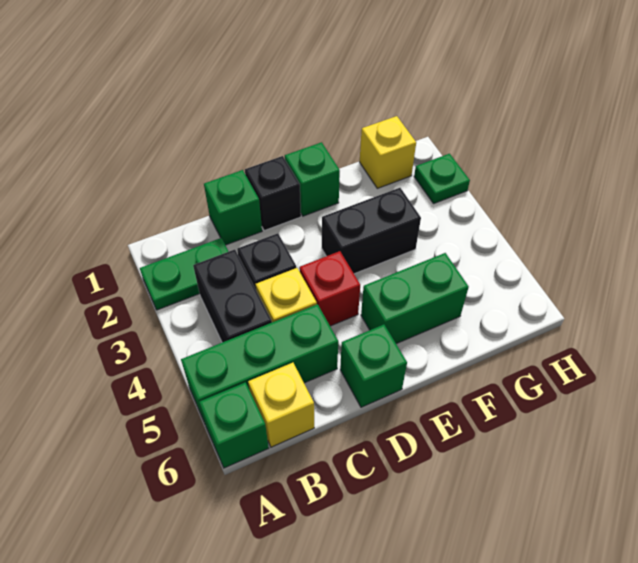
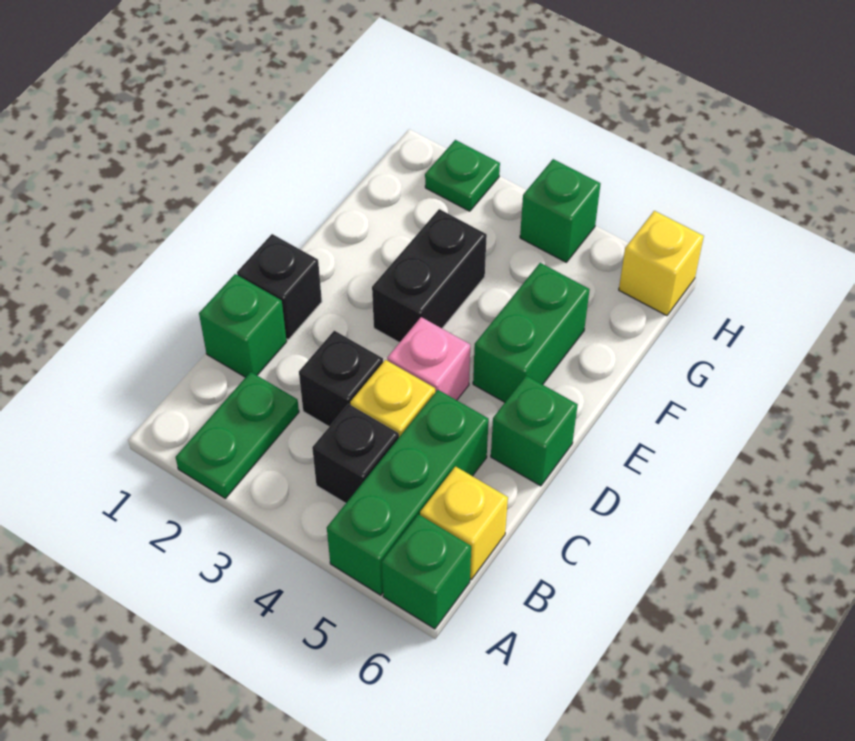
black brick B3:B4 level 1 -> black brick B4 level 1
red brick D4 level 1 -> pink brick D4 level 1
green brick E1 level 1 -> green brick H4 level 1
yellow brick G1 level 1 -> yellow brick H6 level 1

